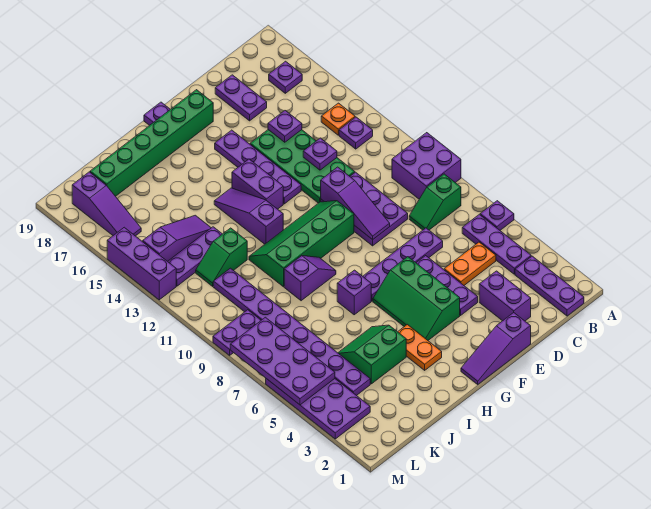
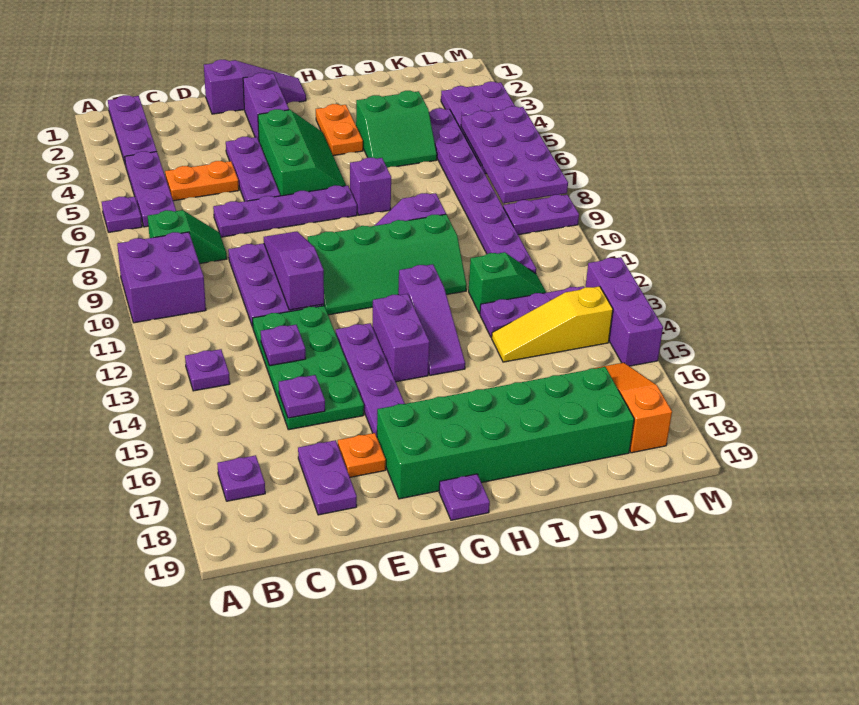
orange plate B14 level 1 -> orange plate E17 level 1
purple brick D2:D3 level 1 -> purple brick F2:F3 level 1
green brick F18:K18 level 1 -> green brick F17:K18 level 1
purple slope J14:L14 level 1 top L -> yellow slope J14:L14 level 1 top L
purple slope L16:L18 level 1 top 18 -> orange slope L16:L18 level 1 top 18

